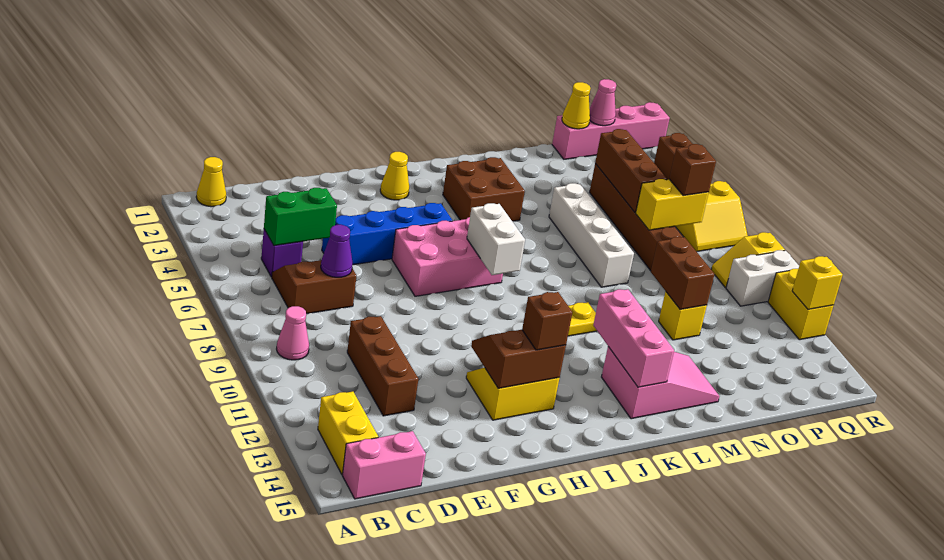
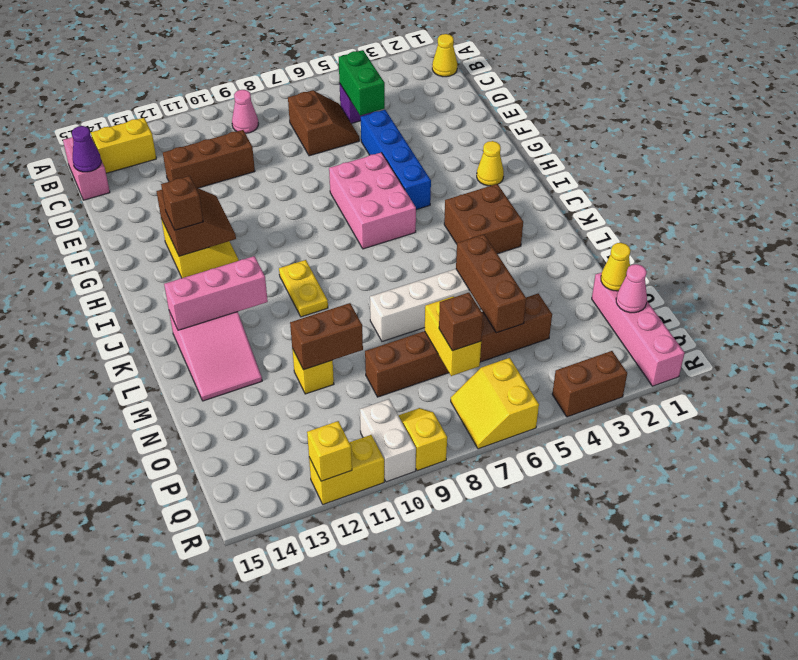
purple cone D7 level 2 -> purple cone C15 level 2
white brick I7:I8 level 2 -> none
brown brick O4:O6 level 2 -> brown brick M5:O5 level 2

